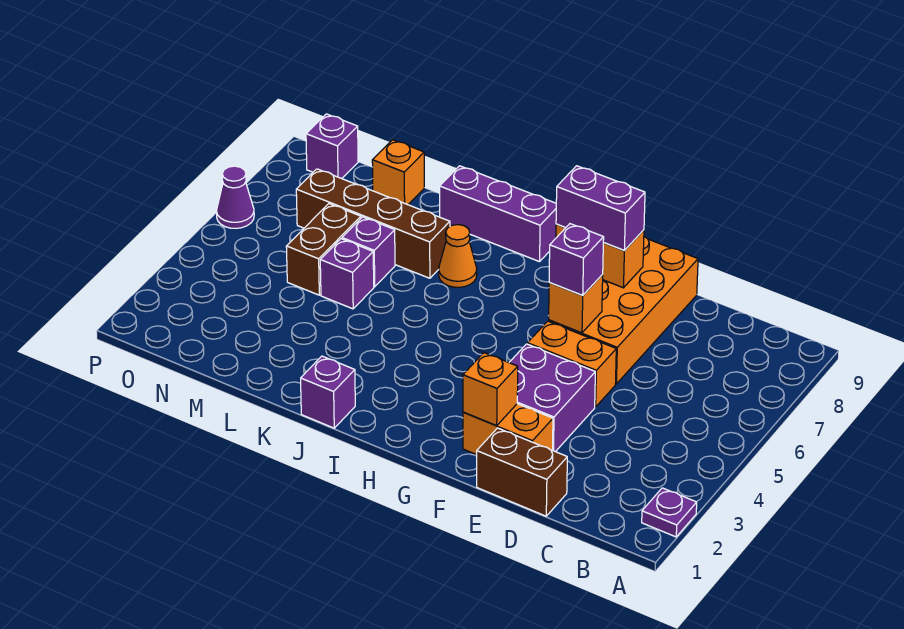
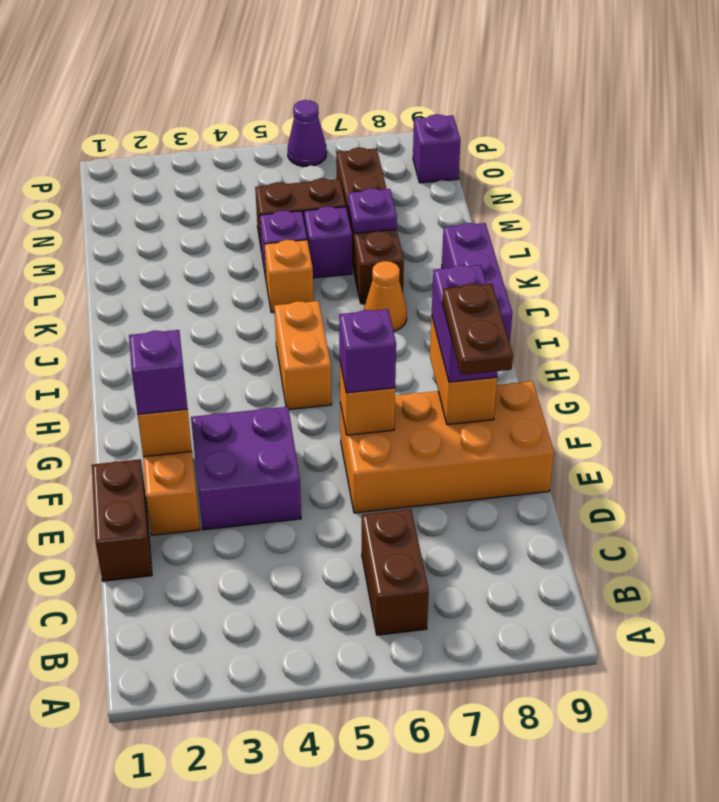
purple plate A2 level 1 -> purple plate L7 level 2
none -> brown brick B6:C6 level 1
orange brick E5:F5 level 1 -> orange brick H5:I5 level 1
none -> brown plate E8:F8 level 4
purple brick J1 level 1 -> purple brick F2 level 3
orange brick M9 level 1 -> orange brick K5 level 1

